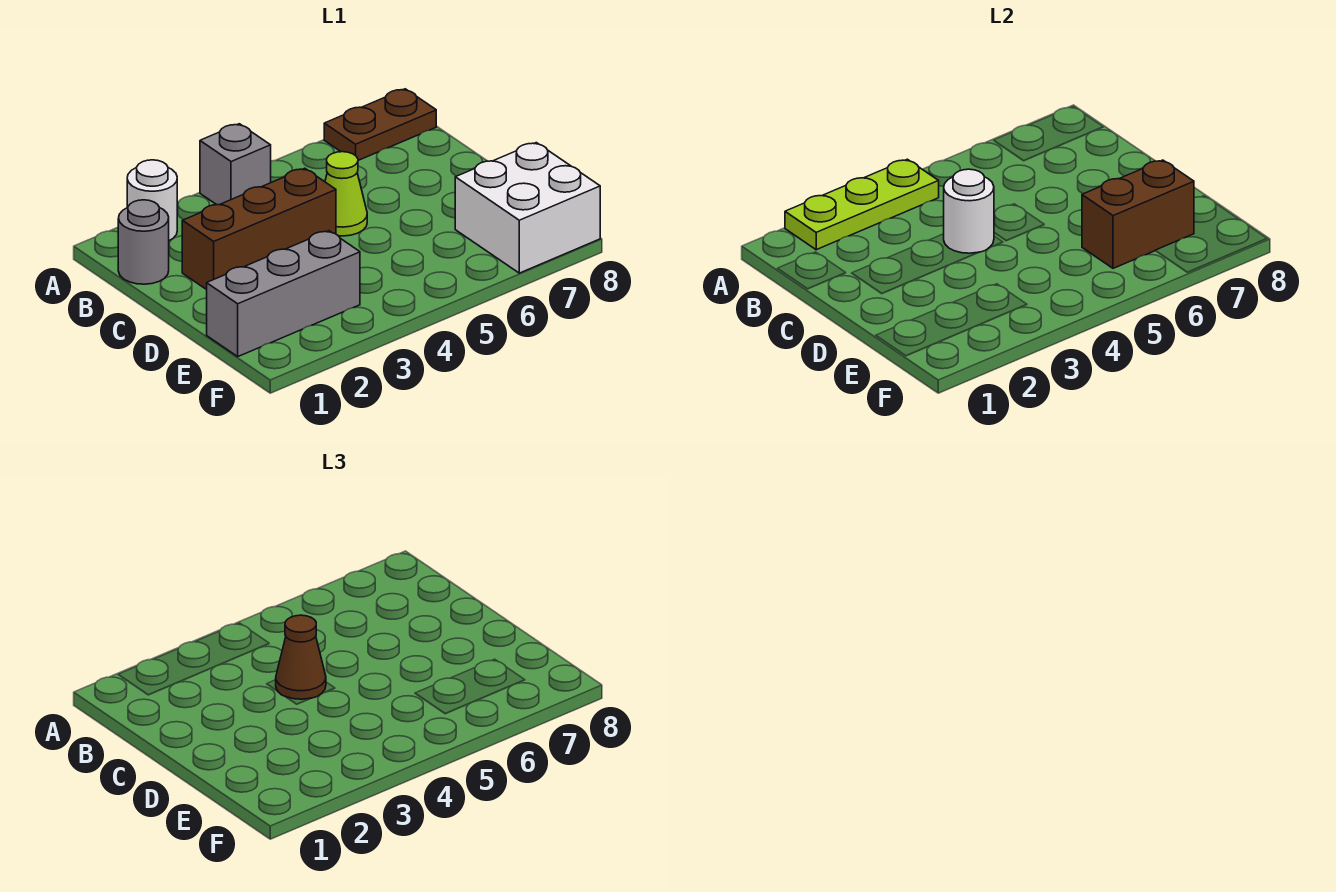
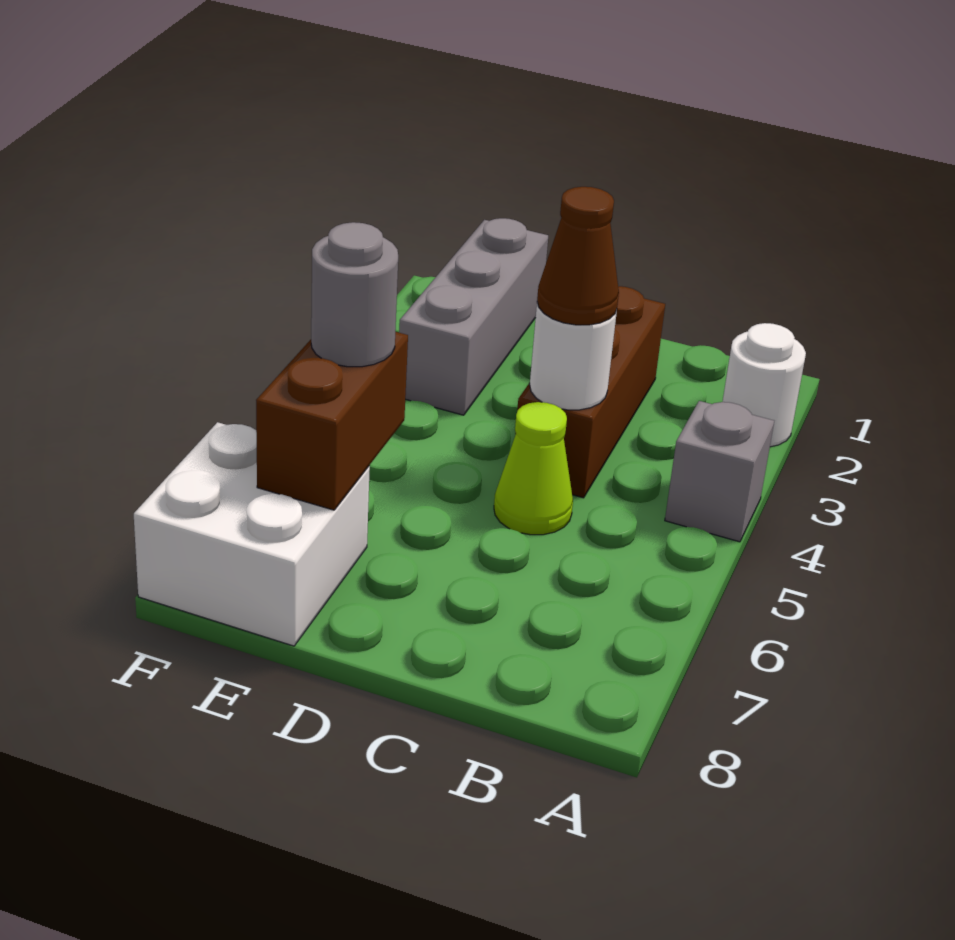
lime plate A2:A4 level 2 -> none
brown plate A7:A8 level 1 -> none
grey round brick B1 level 1 -> grey round brick E6 level 3

